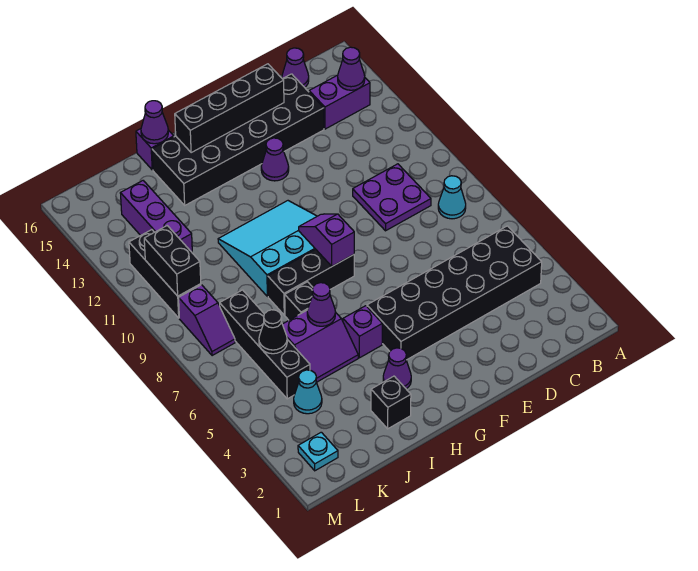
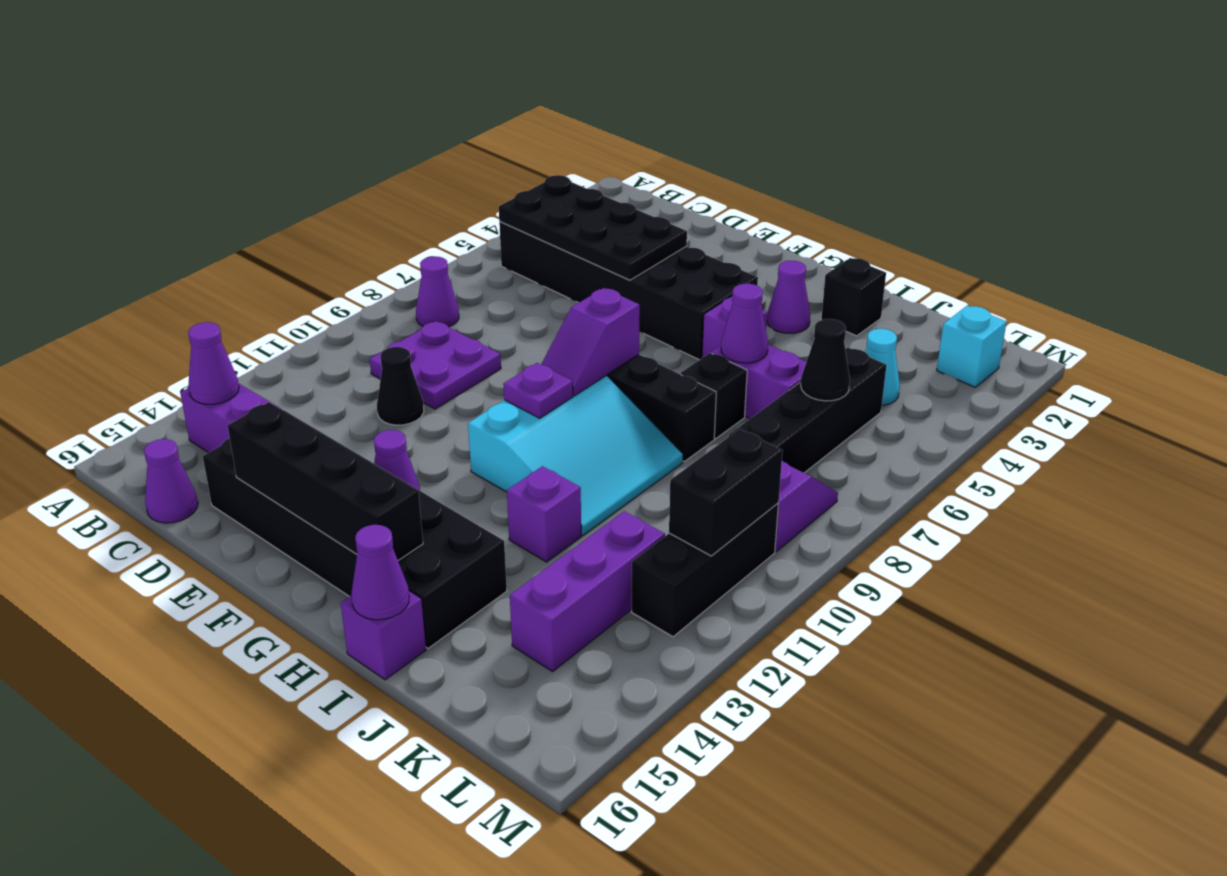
none -> black plate B4:E5 level 2
cyan cone B8 level 1 -> purple cone B8 level 1
none -> black cone D11 level 1
cyan slope G9:I11 level 1 top 9 -> cyan slope G9:I11 level 1 top G
none -> purple plate G10 level 2
none -> purple brick I12 level 1
cyan plate L2 level 1 -> cyan brick L2 level 1

